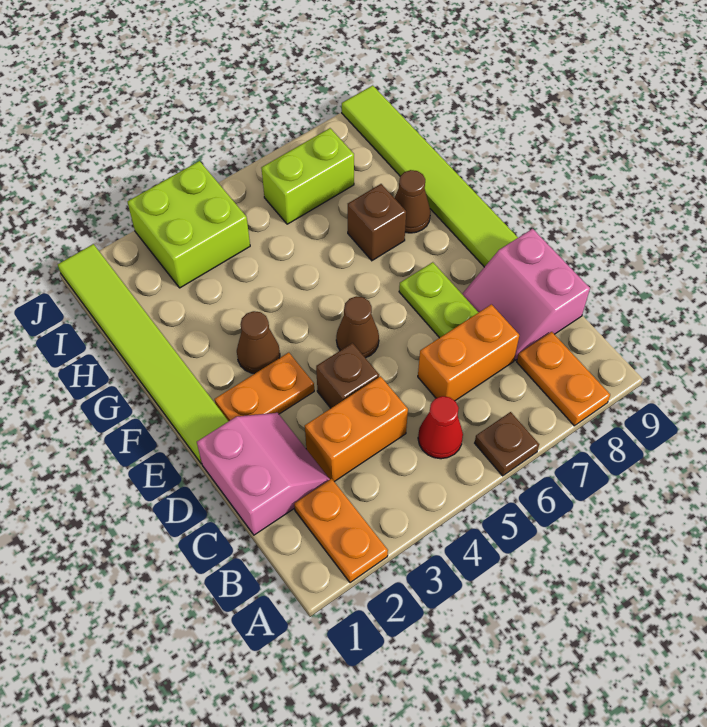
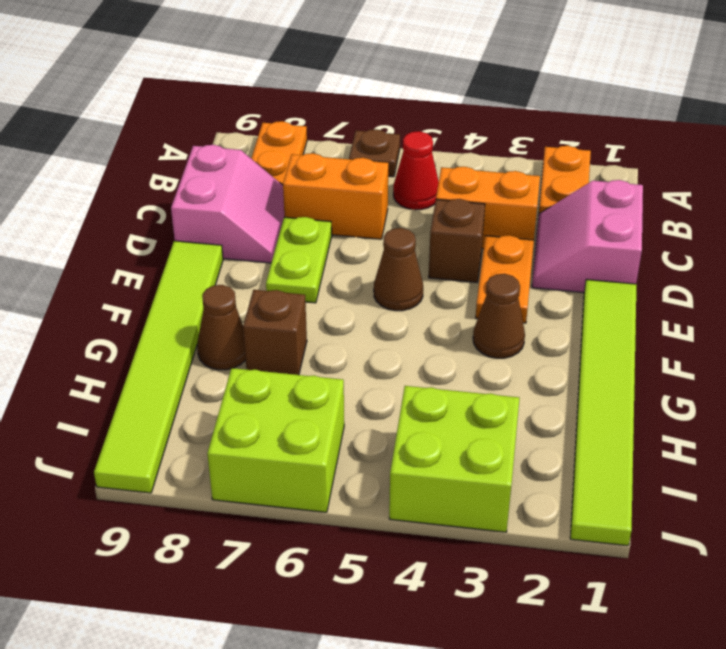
orange plate E2:E3 level 1 -> orange plate D3:E3 level 1
lime brick I6:I7 level 1 -> lime brick I6:J7 level 1

